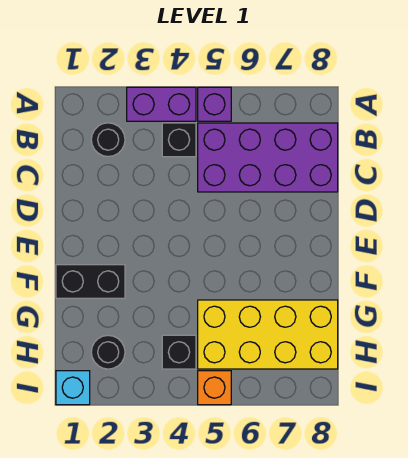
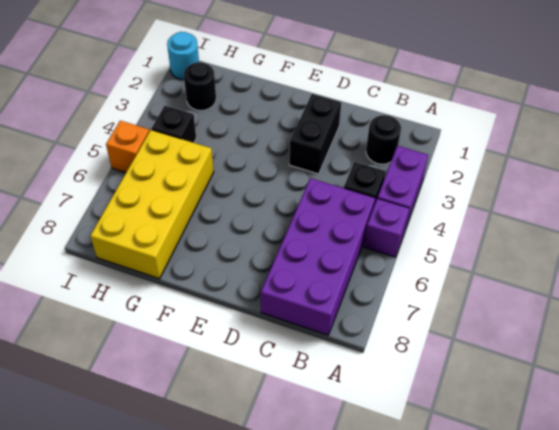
black brick F1:F2 level 1 -> black brick D2:D3 level 1
cyan brick I1 level 1 -> cyan round brick I1 level 1

